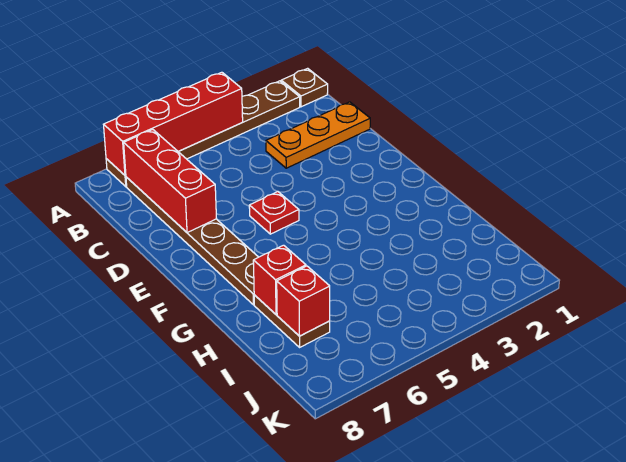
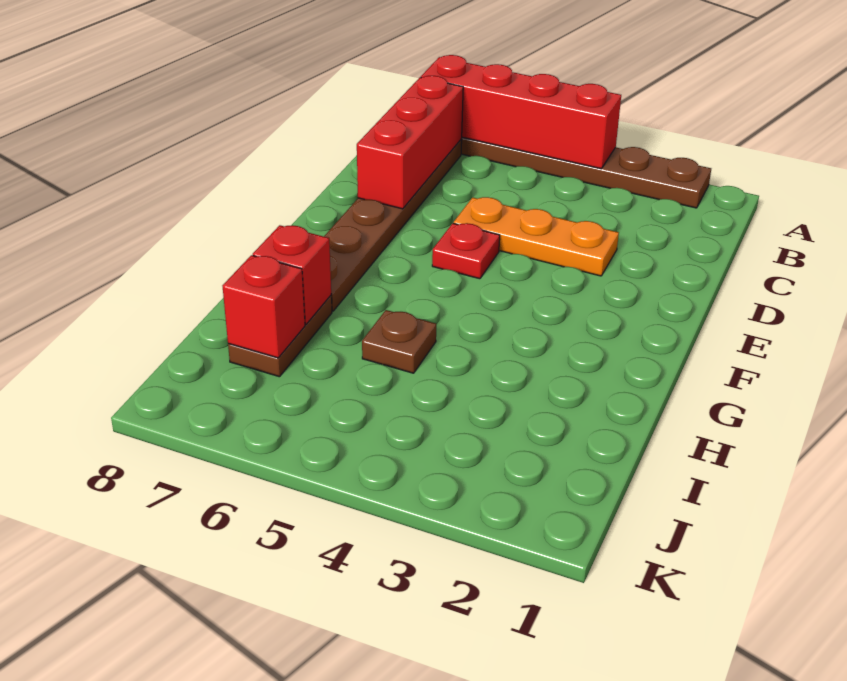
brown plate A1 level 1 -> brown plate H5 level 1
orange plate C1:C3 level 1 -> orange plate D3:D5 level 1

